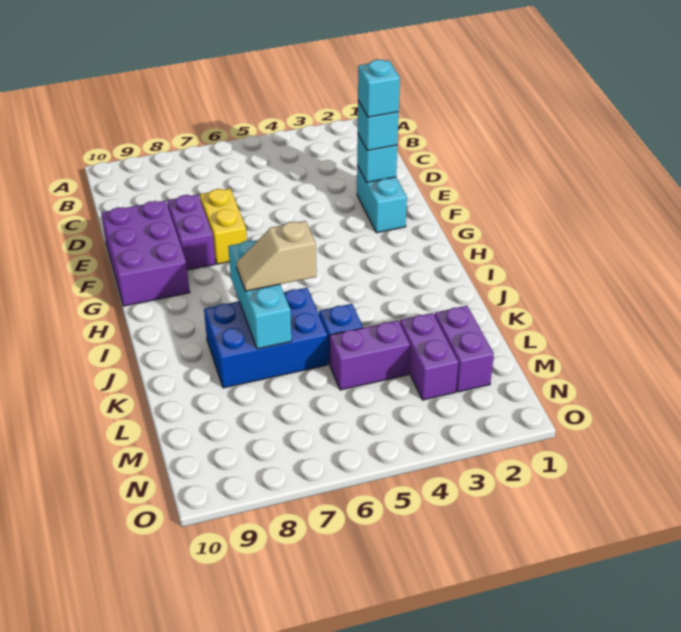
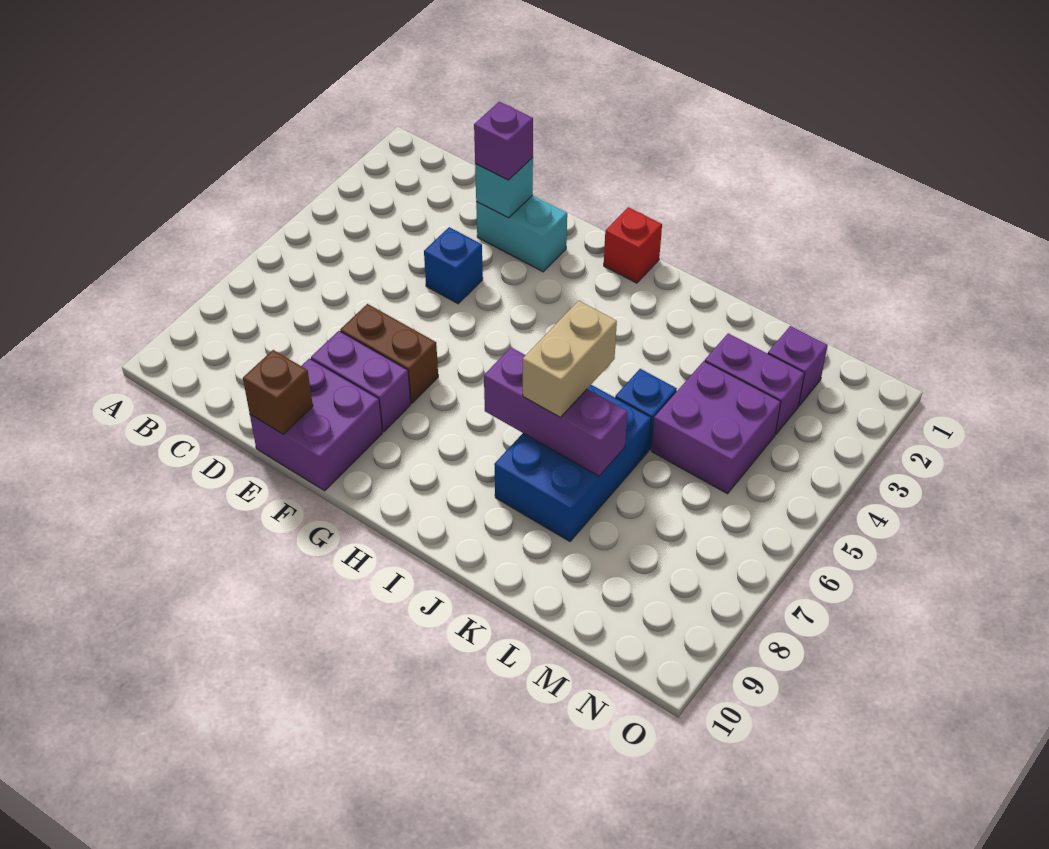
cyan brick E2 level 3 -> purple brick E2 level 3
cyan brick E2 level 4 -> none
none -> blue brick E4 level 1
yellow brick E7:F7 level 1 -> brown brick E7:F7 level 1
purple brick E9:G10 level 1 -> purple brick E9:F10 level 1
none -> brown brick E10 level 2
none -> red brick H1 level 1
cyan brick I7:K7 level 2 -> purple brick I7:K7 level 2
tan slope J6:J7 level 3 top 6 -> tan brick J6:J7 level 3
purple brick L2:M2 level 1 -> purple brick M2 level 1
purple brick L4:L5 level 1 -> purple brick L4:M5 level 1

